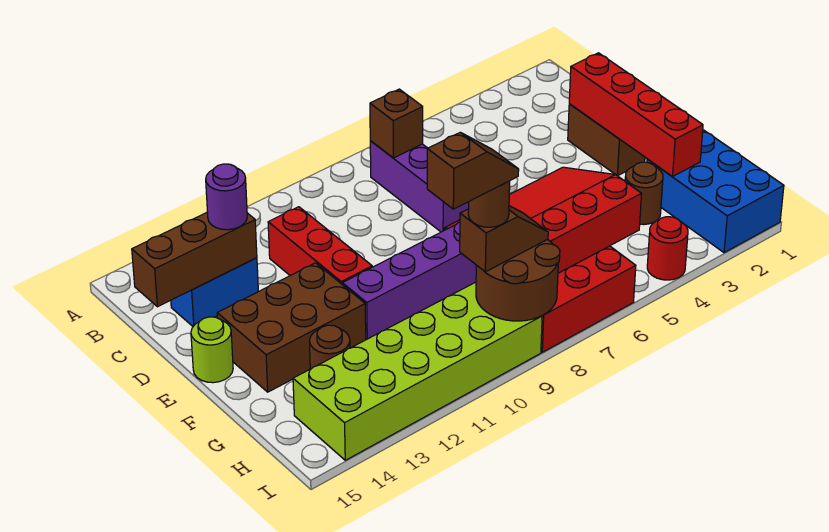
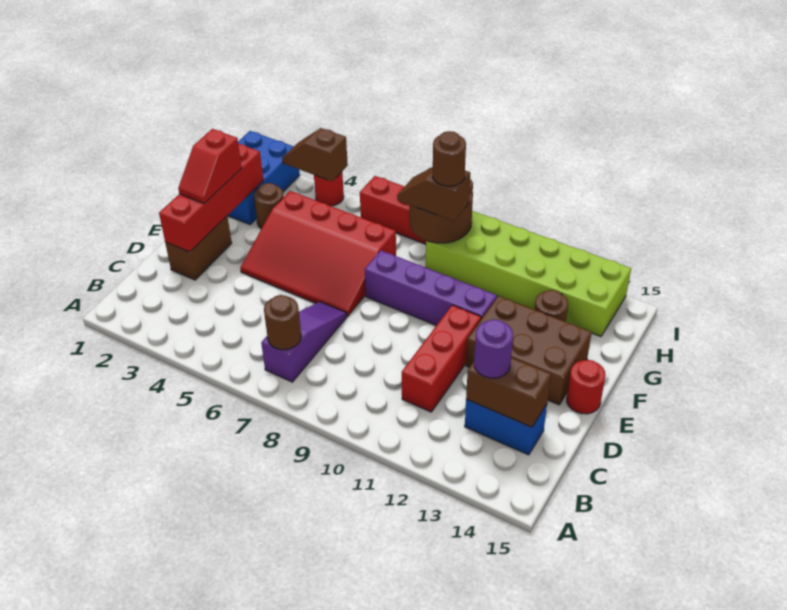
purple brick B7:D7 level 1 -> purple slope B7:D7 level 1 top B
brown brick B7 level 2 -> brown round brick B7 level 2
brown brick C13:C15 level 2 -> brown brick C13:C14 level 2
none -> red slope E2:F2 level 3 top F
lime round brick E15 level 1 -> red round brick E15 level 1
brown slope H9:H10 level 5 top 10 -> brown slope I3:I4 level 2 top 4

